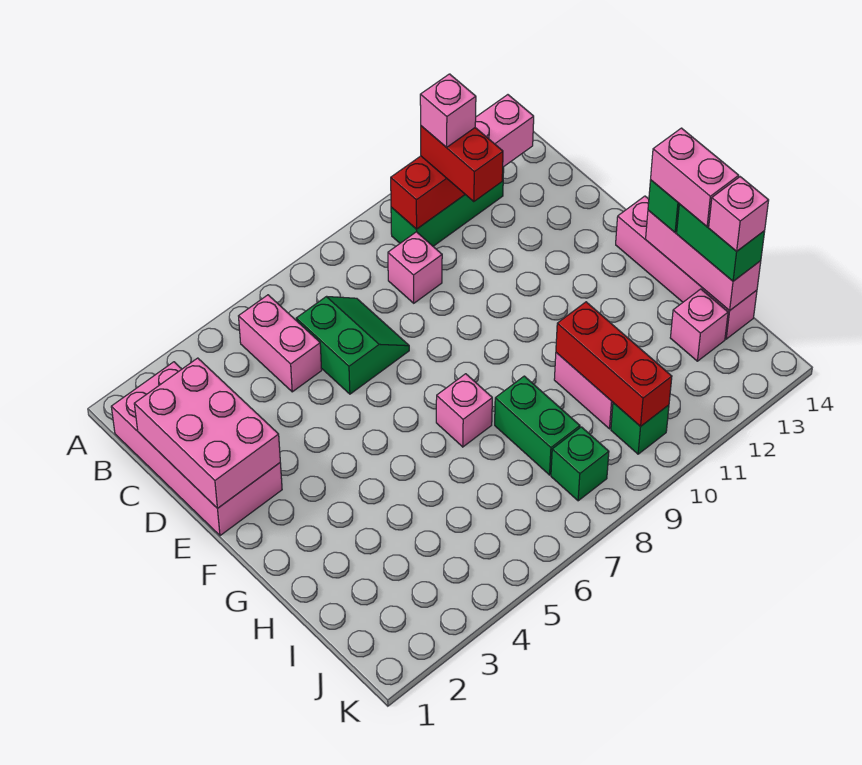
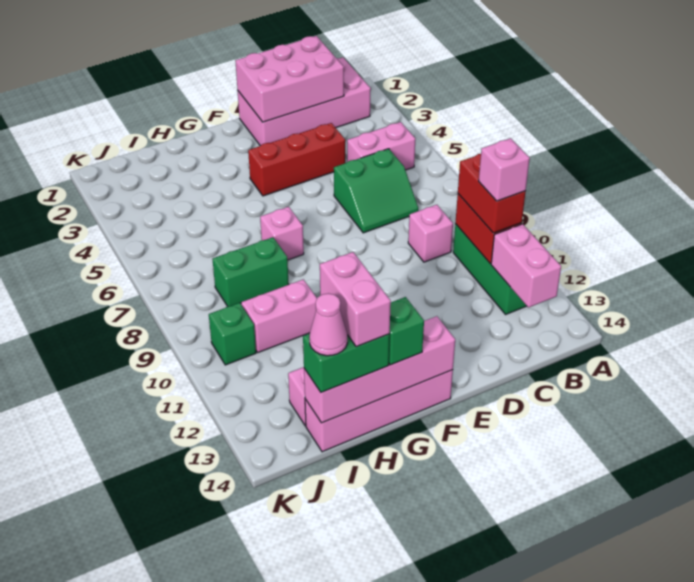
red brick B11:C11 level 3 -> red brick B10:B11 level 3
pink brick G14:I14 level 2 -> pink brick F14:I14 level 2
pink brick G14:H14 level 4 -> pink brick H13:H14 level 4
red brick H10:J10 level 2 -> red brick D4:F4 level 1
pink brick I14 level 4 -> pink cone I14 level 4
green brick J8 level 1 -> none

